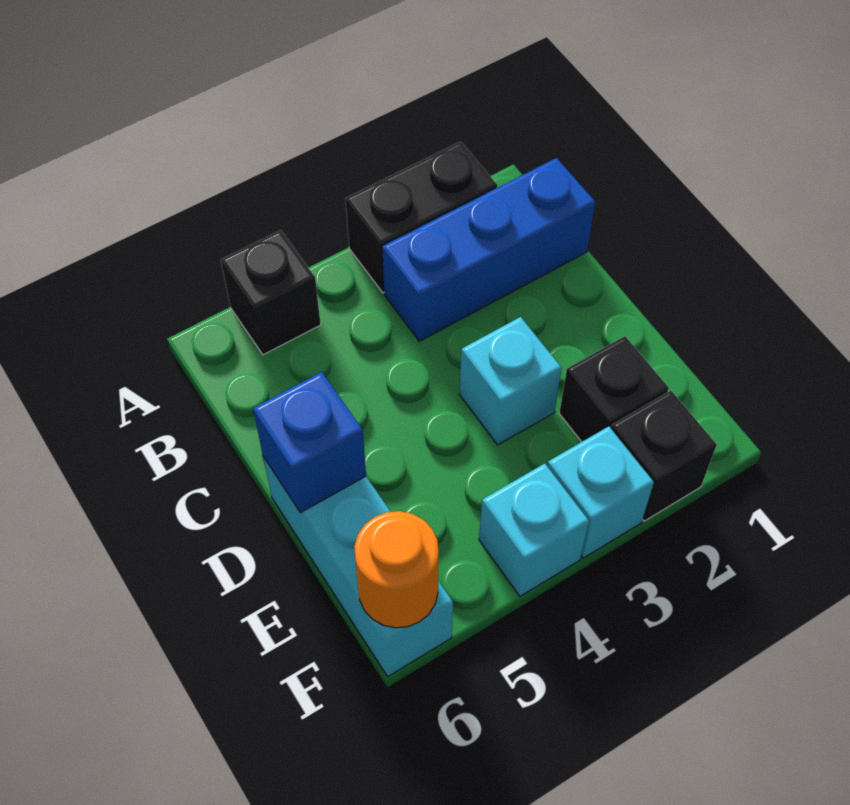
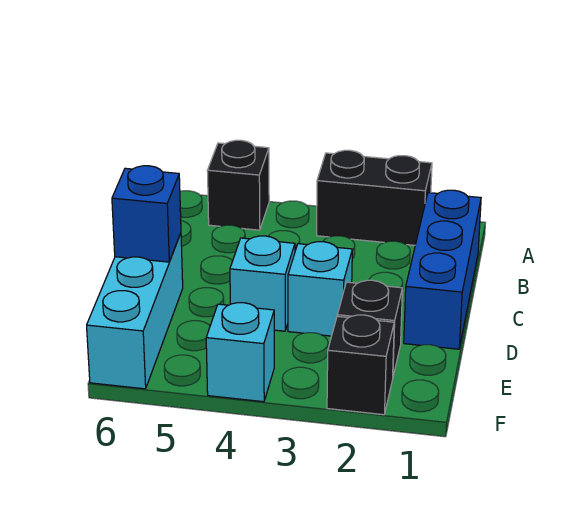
blue brick B1:B3 level 1 -> blue brick B1:D1 level 1
cyan brick F3 level 1 -> cyan brick D4 level 1
orange round brick F6 level 2 -> none

